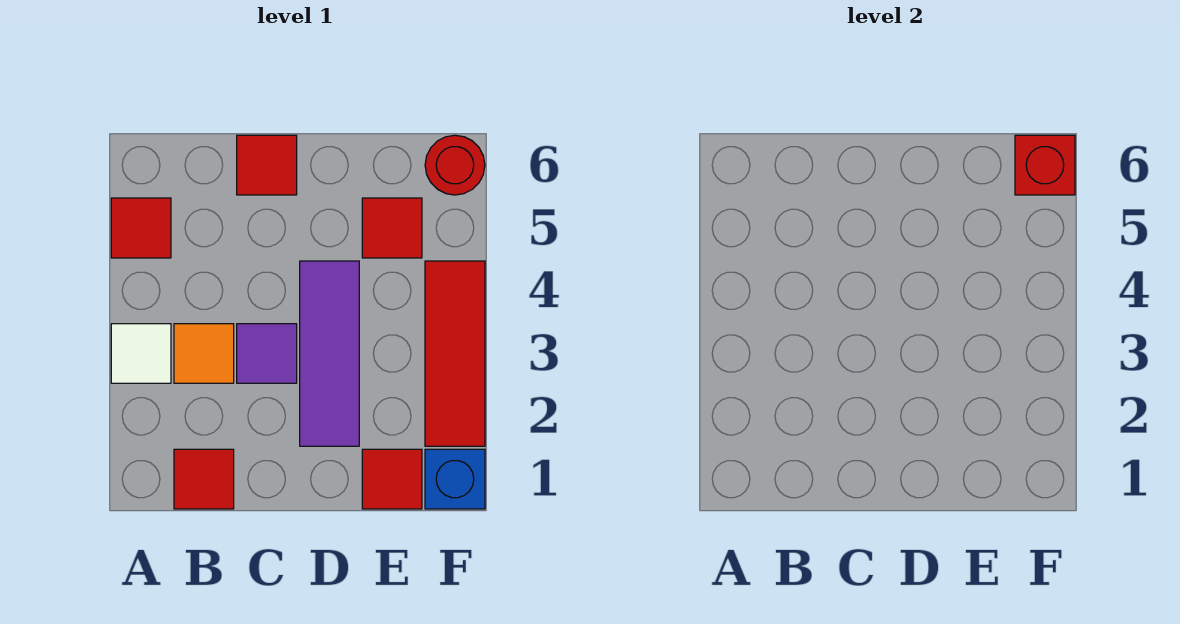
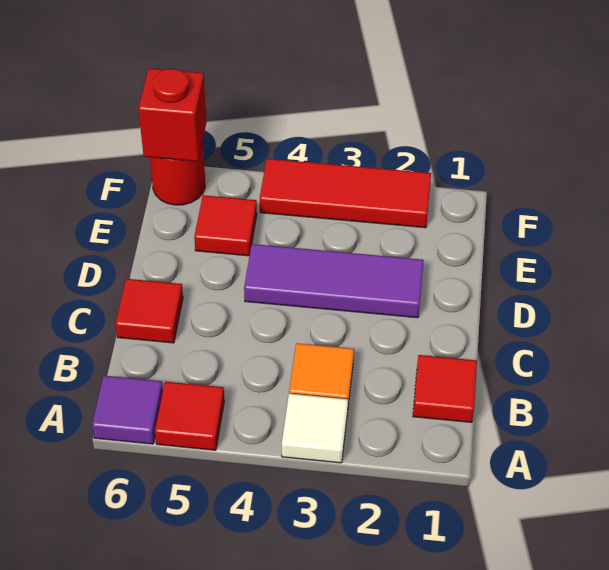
purple tile C3 level 1 -> purple tile A6 level 1
red tile E1 level 1 -> none
blue brick F1 level 1 -> none

